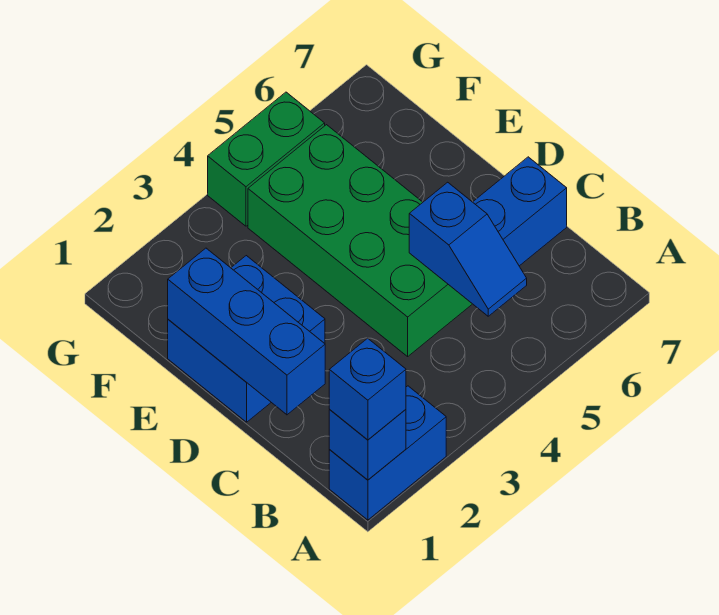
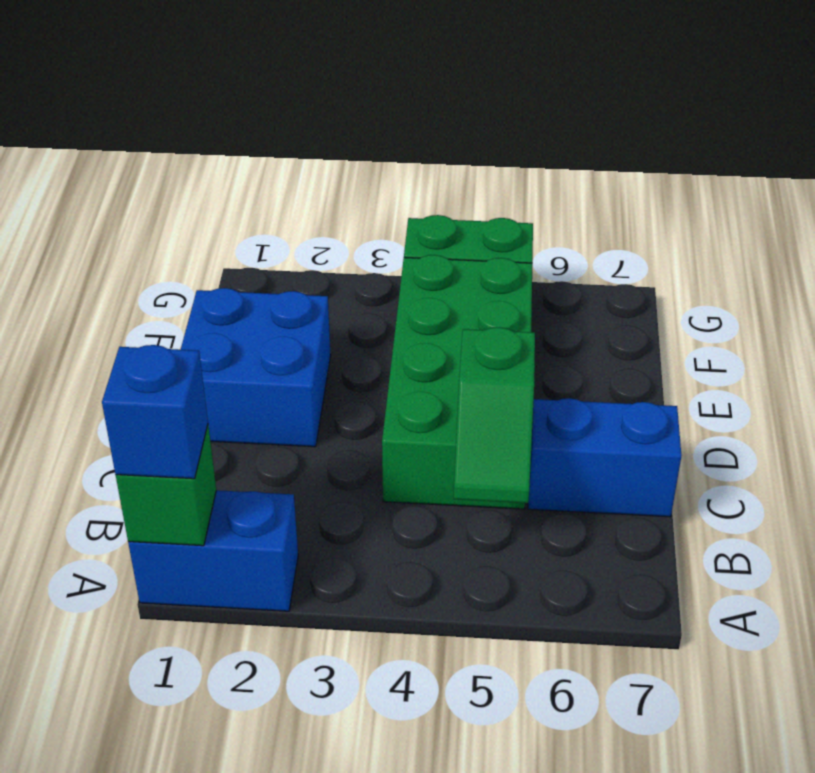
blue brick A1 level 2 -> green brick A1 level 2
blue slope B5:C5 level 2 top C -> green slope B5:C5 level 2 top C
blue brick C1:E1 level 2 -> none

